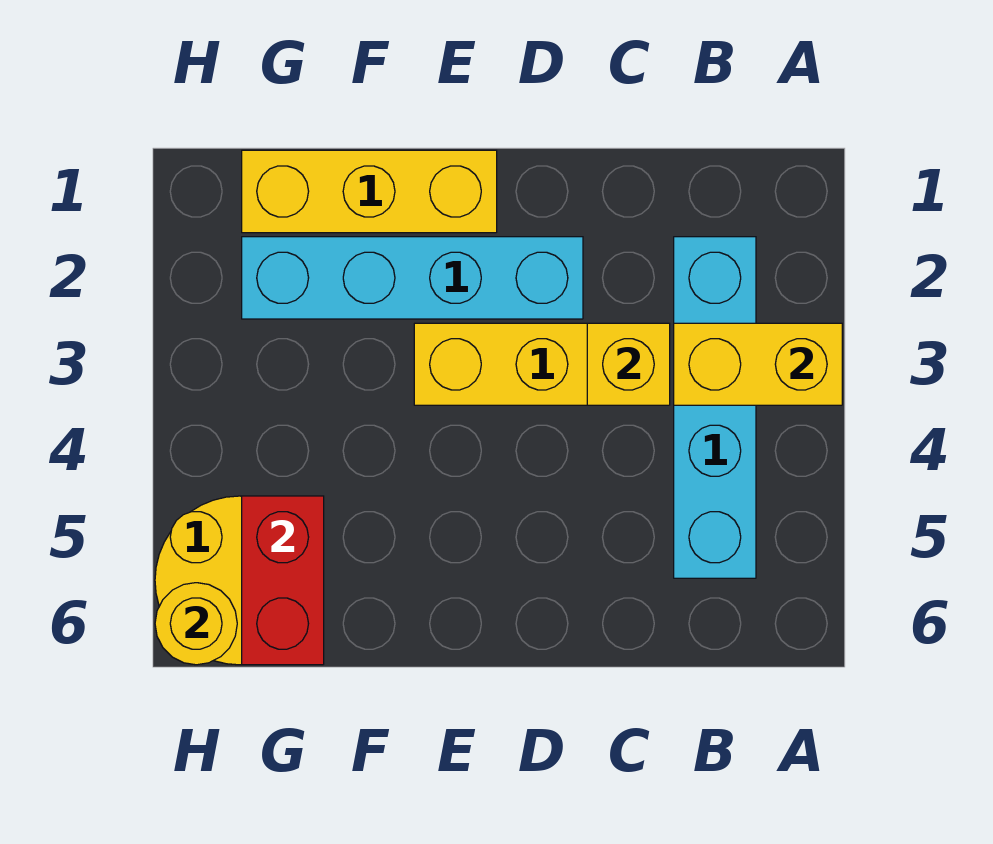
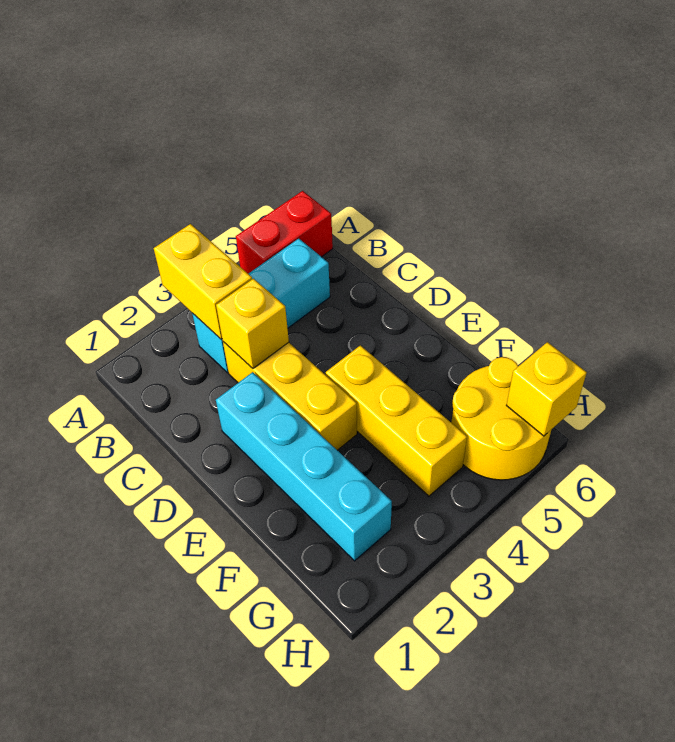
cyan brick B2:B5 level 1 -> cyan brick B3:B5 level 1
yellow brick E1:G1 level 1 -> yellow brick E4:G4 level 1
red brick G5:G6 level 2 -> red brick A5:A6 level 1
yellow round brick H6 level 2 -> yellow brick H6 level 2

